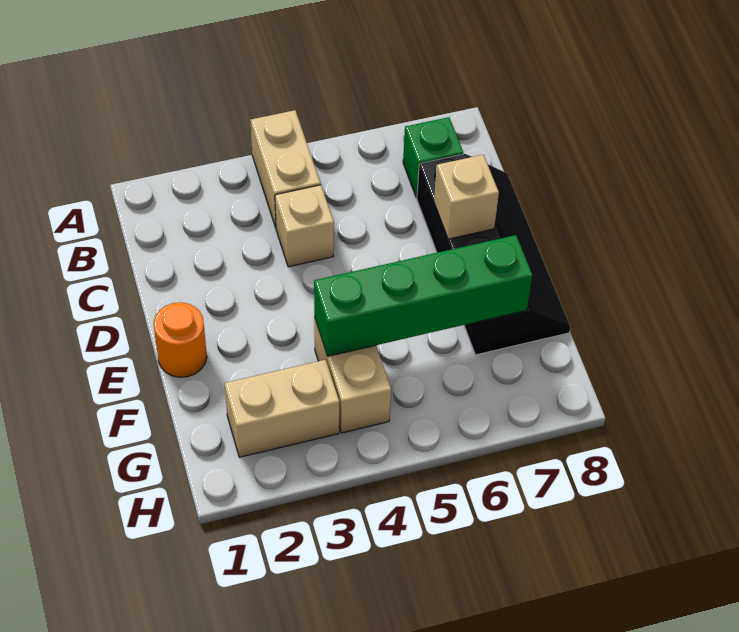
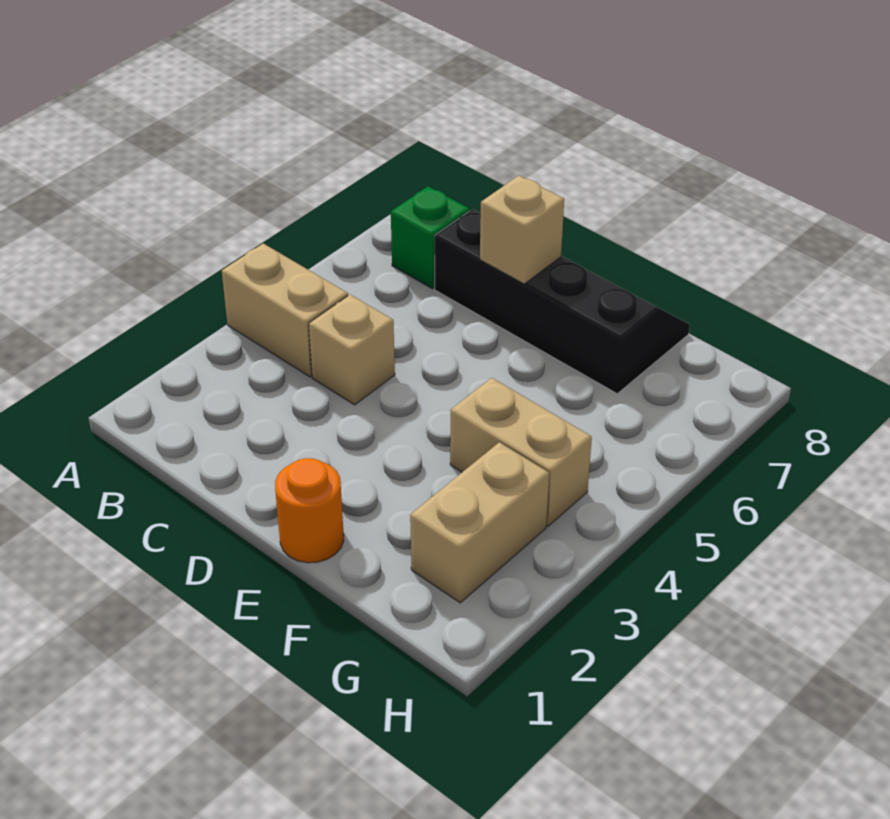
green brick F4:F7 level 2 -> none

